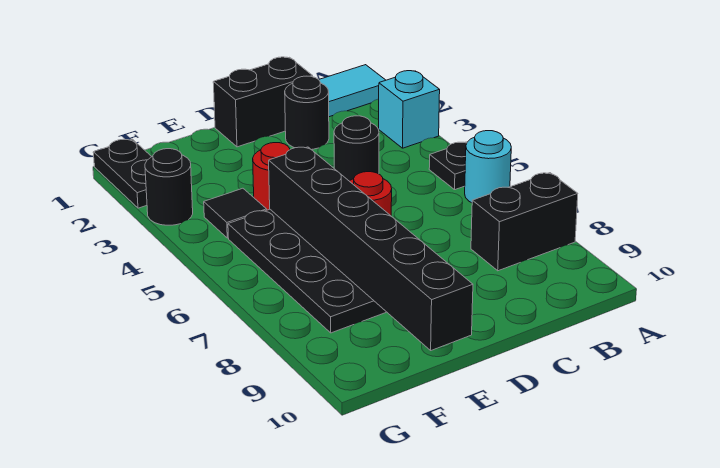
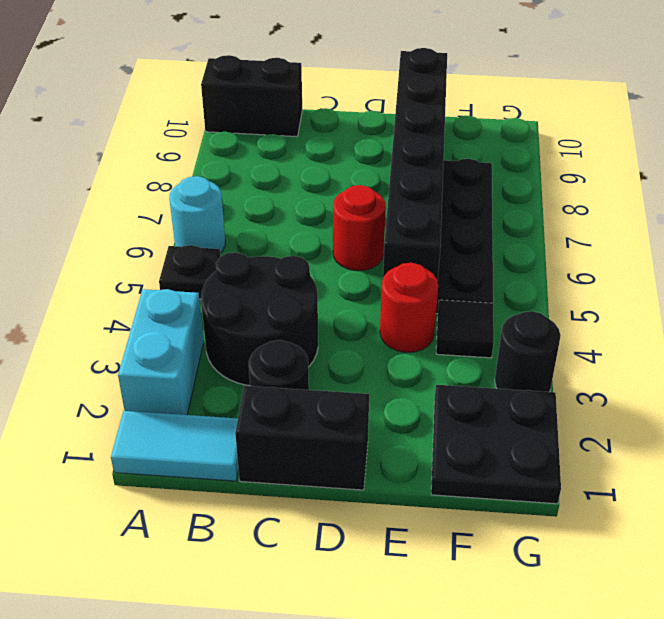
cyan brick A3 level 1 -> cyan brick A2:A3 level 1
black brick A8:B8 level 1 -> black brick A10:B10 level 1
black round brick C4 level 1 -> black round brick B3:C4 level 1
black plate G1:G2 level 1 -> black plate F1:G2 level 1

